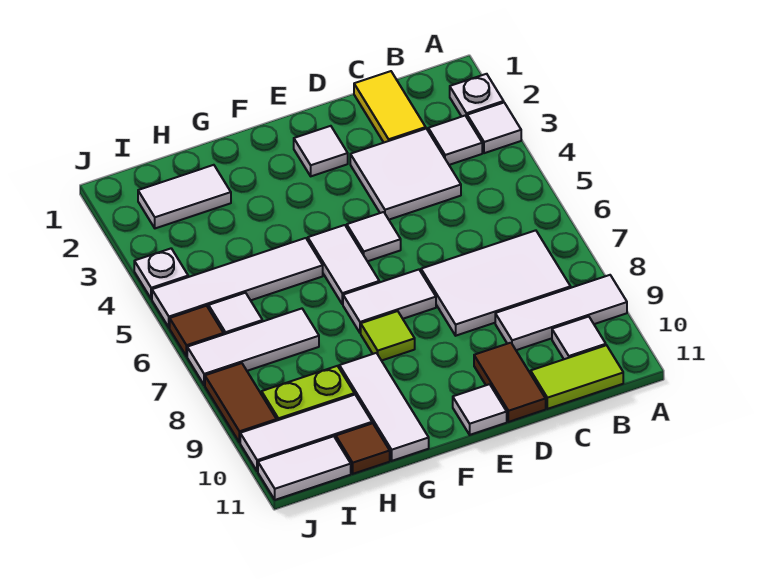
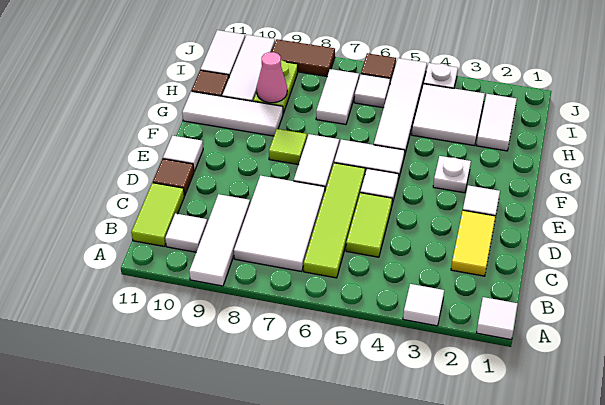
white plate A2 level 1 -> white plate F3 level 1
white tile B3 level 1 -> white tile A1 level 1
none -> lime tile B6:E6 level 1
yellow tile C1:C2 level 1 -> yellow tile C2:D2 level 1
white tile C3:D4 level 1 -> white tile H3:I4 level 1
none -> lime tile C5:D5 level 1
brown tile D10:D11 level 1 -> brown tile D11 level 1
white tile H7:J7 level 1 -> white tile H7:I7 level 1
none -> pink cone H9 level 2

